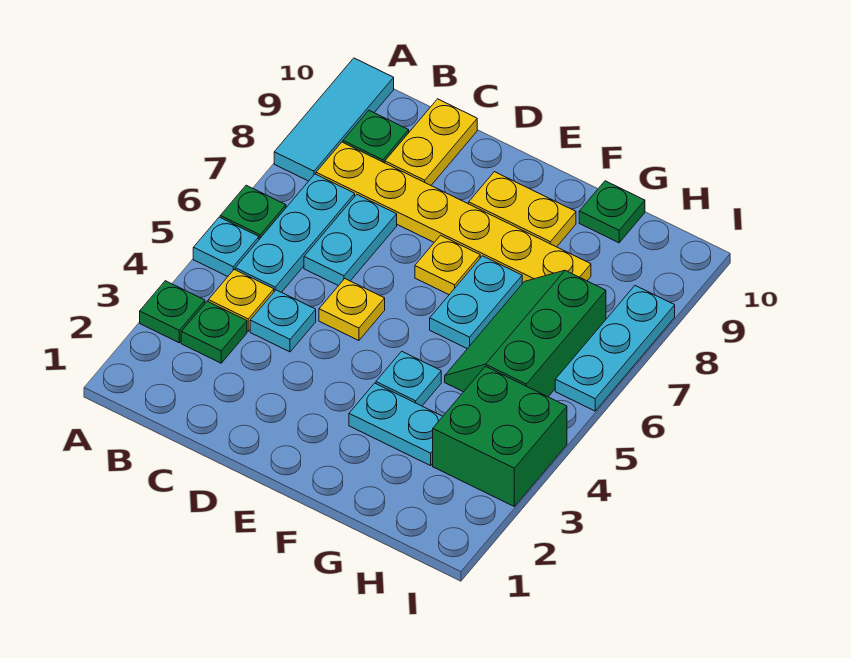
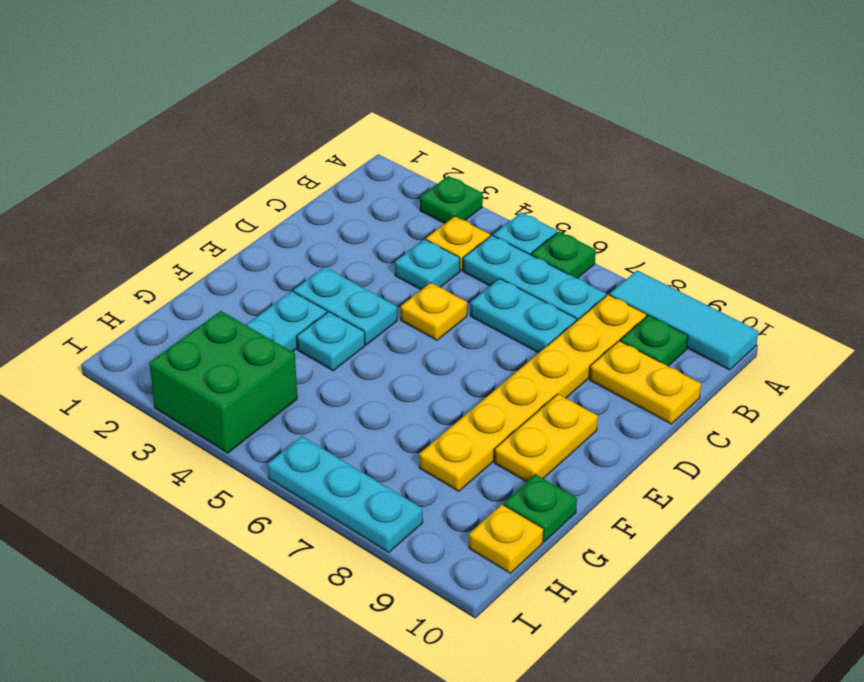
green plate B3 level 1 -> none
yellow plate E7 level 1 -> yellow plate H10 level 1
cyan plate F6:F7 level 1 -> cyan plate E3:E4 level 1
green slope G5:H7 level 1 top H -> none

